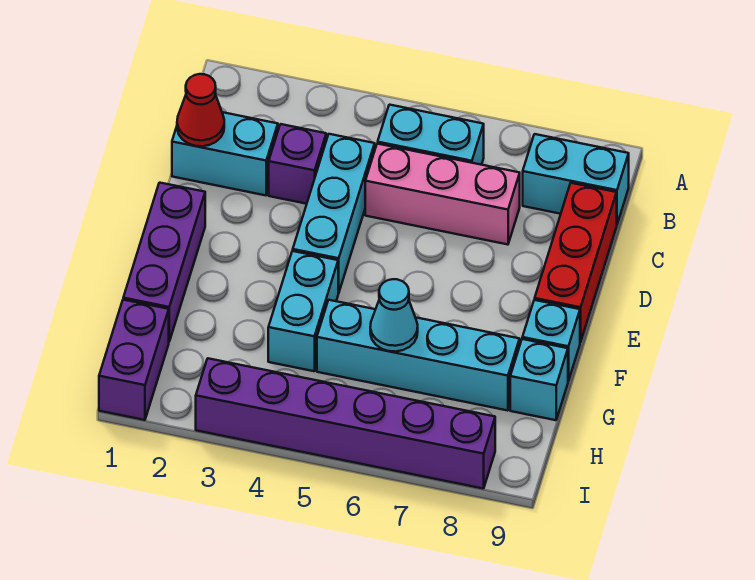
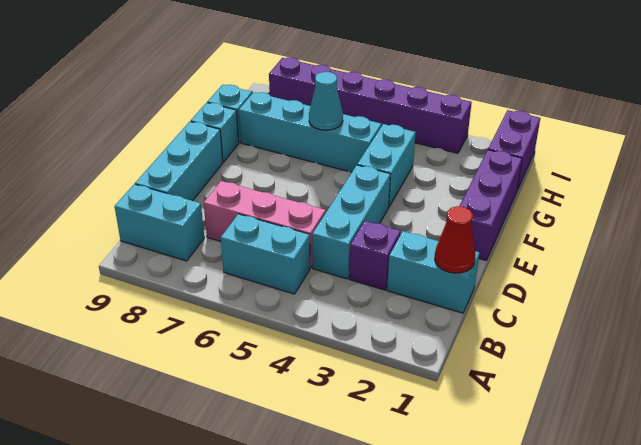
red brick C9:E9 level 1 -> cyan brick C9:E9 level 1

